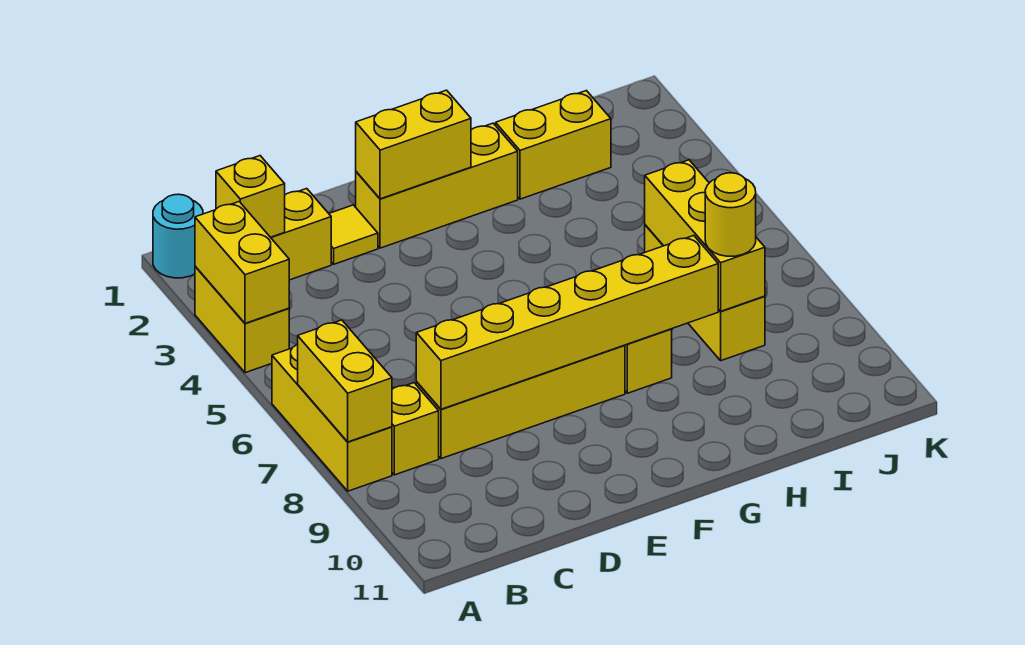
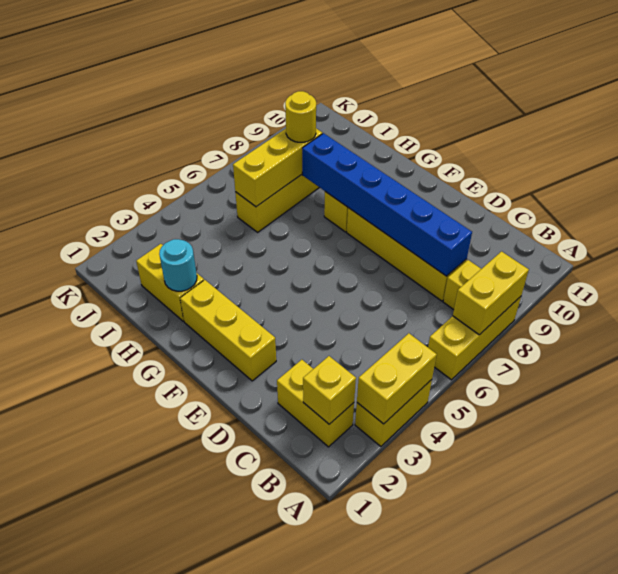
cyan round brick A1 level 1 -> cyan round brick H2 level 2
yellow brick C8:H8 level 2 -> blue brick C8:H8 level 2
yellow tile D2 level 1 -> none
yellow brick E2:F2 level 2 -> none

